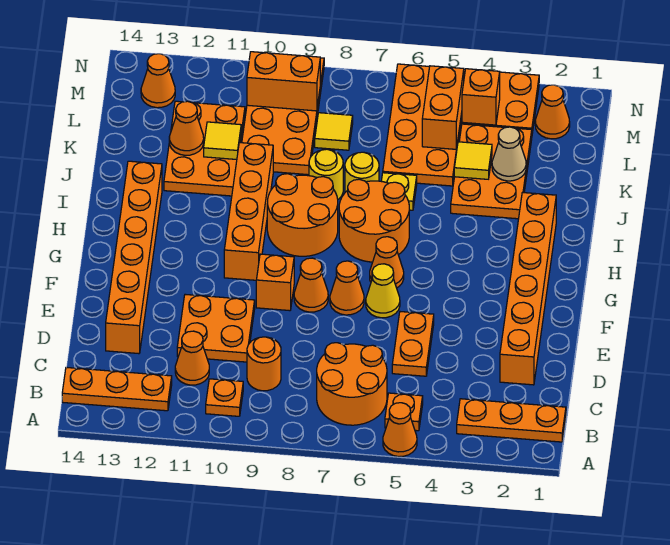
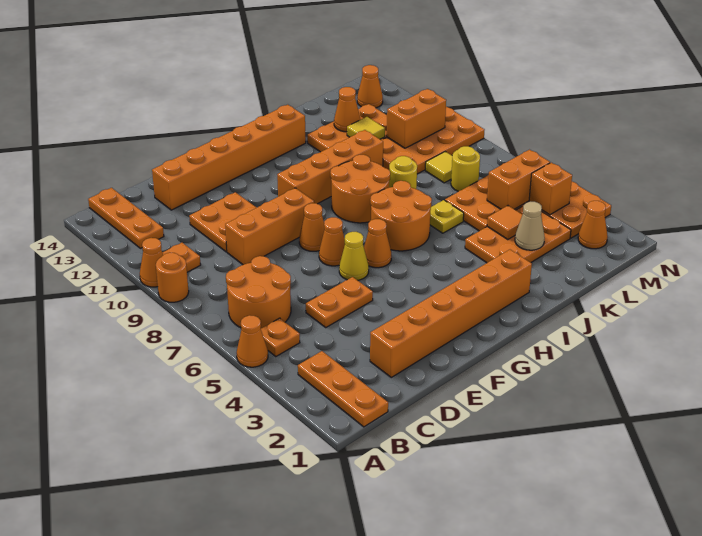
orange round brick C9 level 1 -> orange round brick A9 level 1
orange cone C11 level 1 -> orange cone A10 level 1
orange brick F9 level 1 -> orange brick D9:F9 level 1
yellow round brick J7 level 1 -> yellow round brick L7 level 1
yellow tile K4 level 2 -> orange tile K4 level 2
orange brick M9:M10 level 2 -> orange brick L10:M10 level 2

